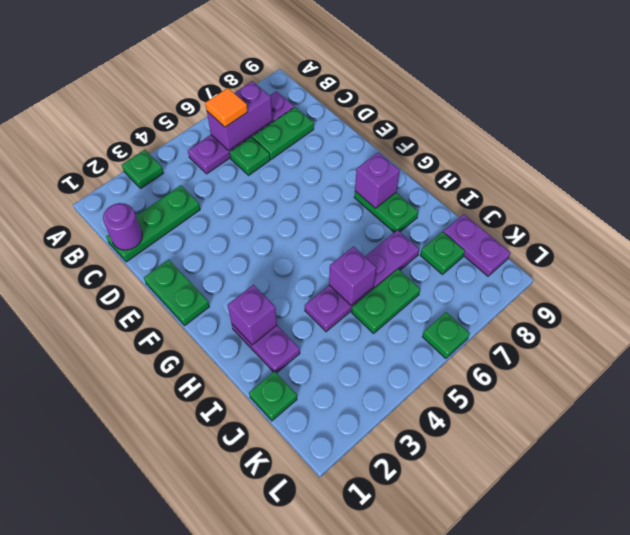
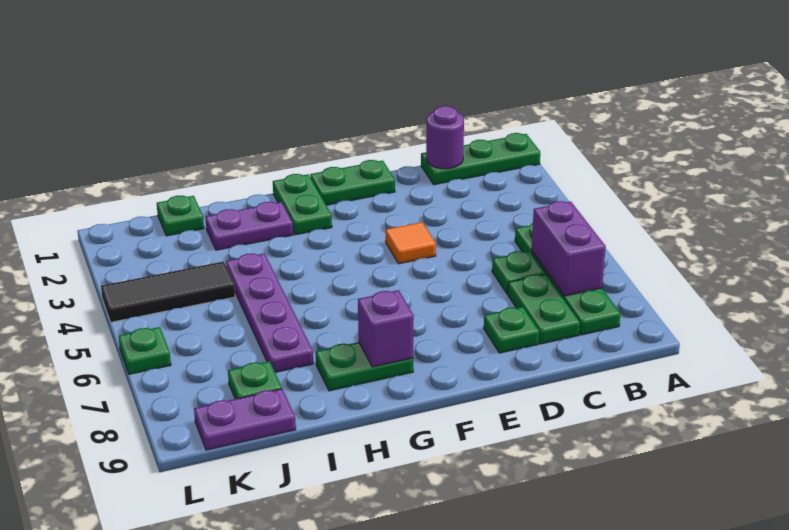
green plate A3 level 1 -> green plate D8 level 1
purple plate B5:B8 level 1 -> green plate B5:B8 level 1
orange tile B6 level 3 -> orange tile E4 level 1
green plate C1:C3 level 1 -> green plate A1:C1 level 1
purple brick H2 level 2 -> none
purple brick I5 level 2 -> none
none -> black tile J4:L4 level 1
green plate J5:J6 level 1 -> green plate G1:G2 level 1

